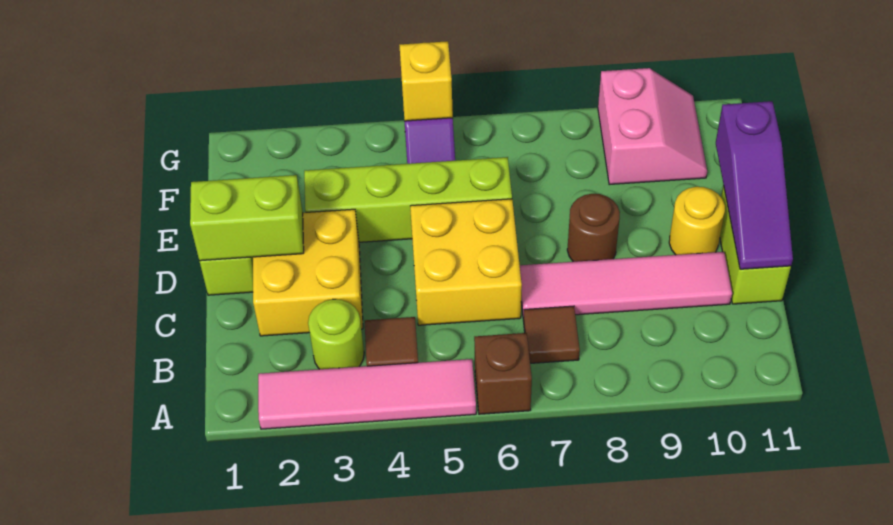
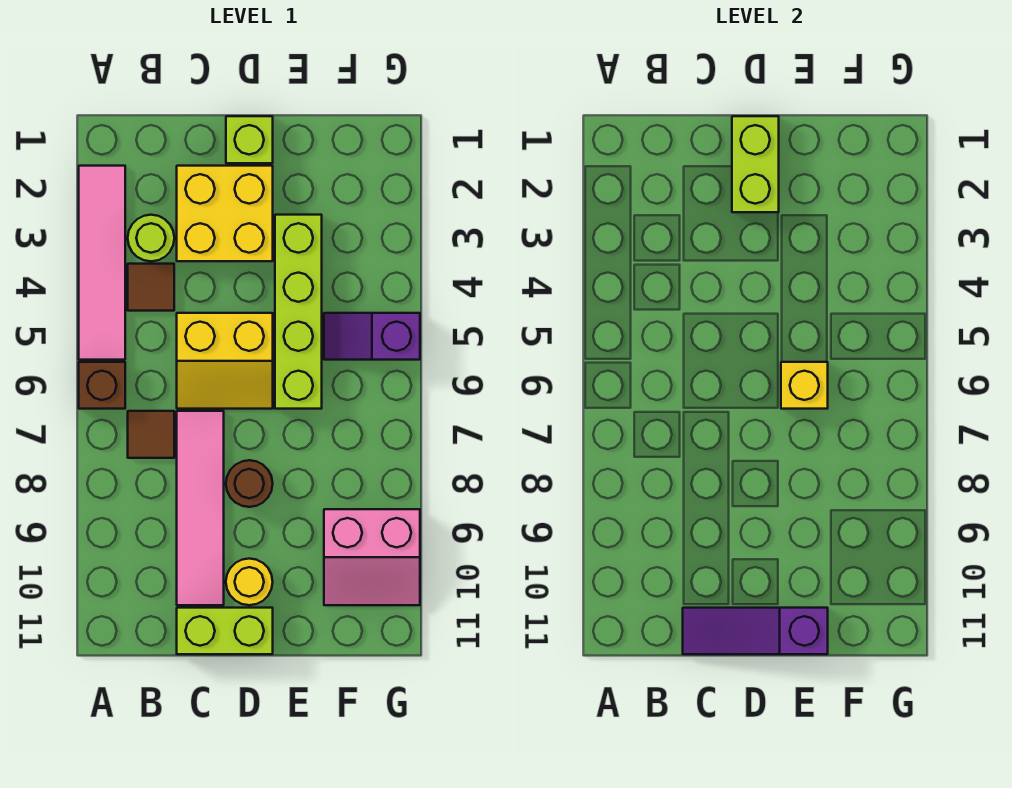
yellow brick C5:D6 level 1 -> yellow slope C5:D6 level 1 top 5
yellow brick G5 level 2 -> yellow brick E6 level 2

